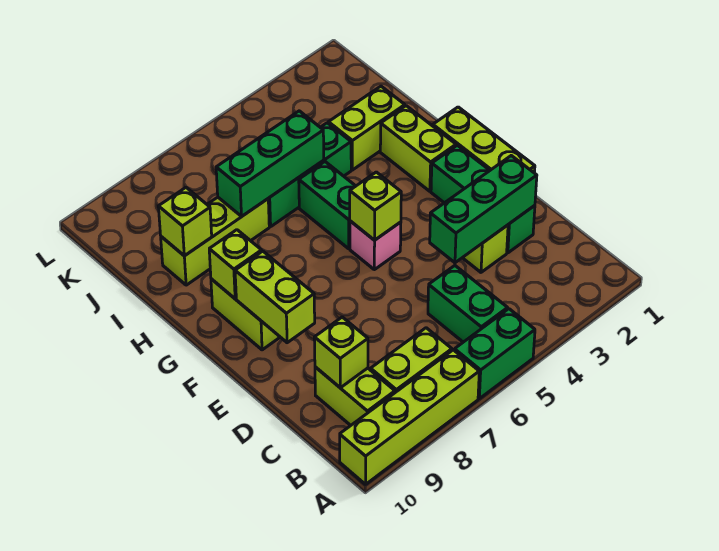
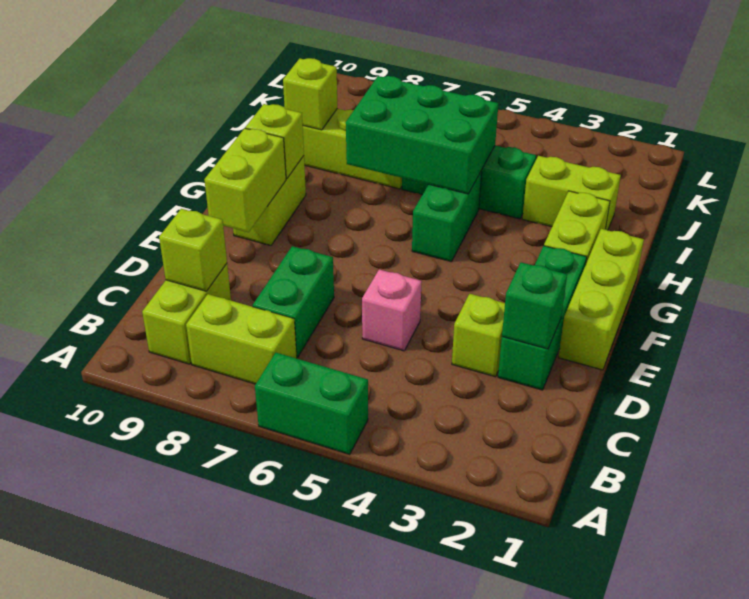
lime brick A7:A10 level 1 -> none
green brick B5:C5 level 1 -> green brick C7:D7 level 1
green brick D2:D4 level 2 -> green brick D2 level 2
pink brick F5 level 1 -> pink brick D5 level 1
lime brick F5 level 2 -> none
green brick I5:I7 level 2 -> green brick H5:I7 level 2

